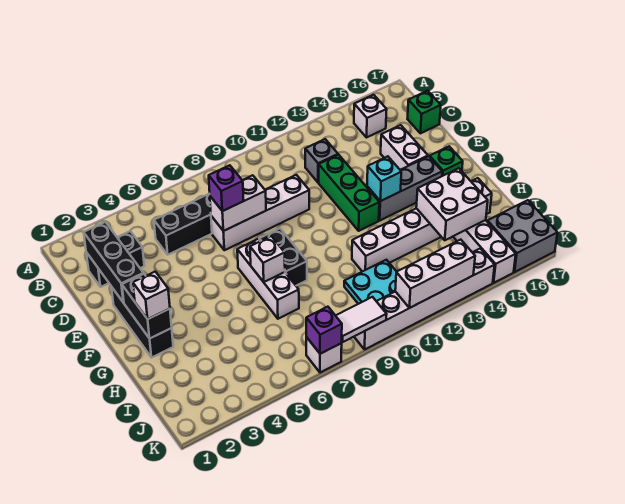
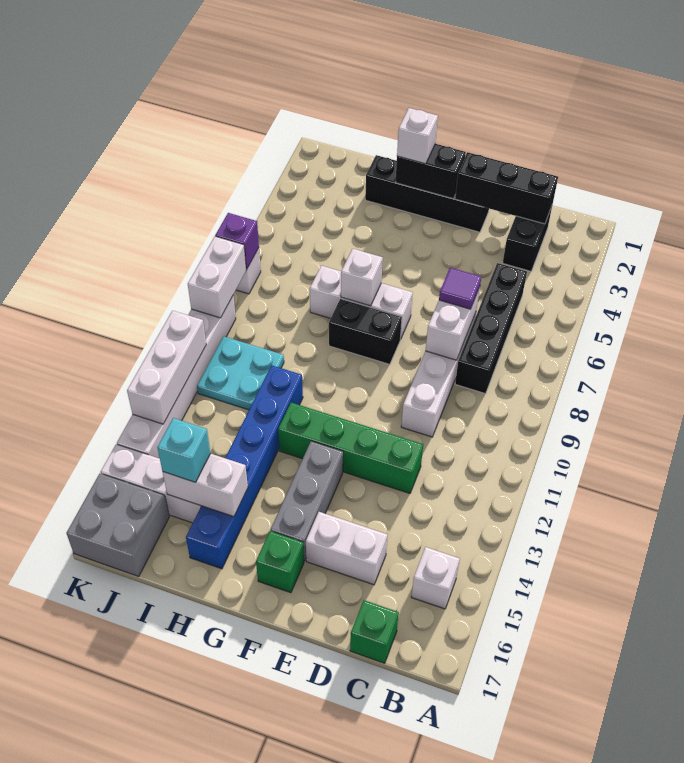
grey brick C12 level 1 -> none
purple brick D7 level 3 -> purple tile D7 level 3
green brick D12:F12 level 1 -> green brick D12:G12 level 1
black brick E2:G2 level 1 -> black brick E2:H2 level 1
cyan brick F13 level 2 -> cyan brick I15 level 3
white brick H11:H16 level 1 -> blue brick H11:H16 level 1
white brick H14:I15 level 2 -> white brick H15:I15 level 2
white tile K8:K9 level 2 -> white brick K8:K9 level 2

